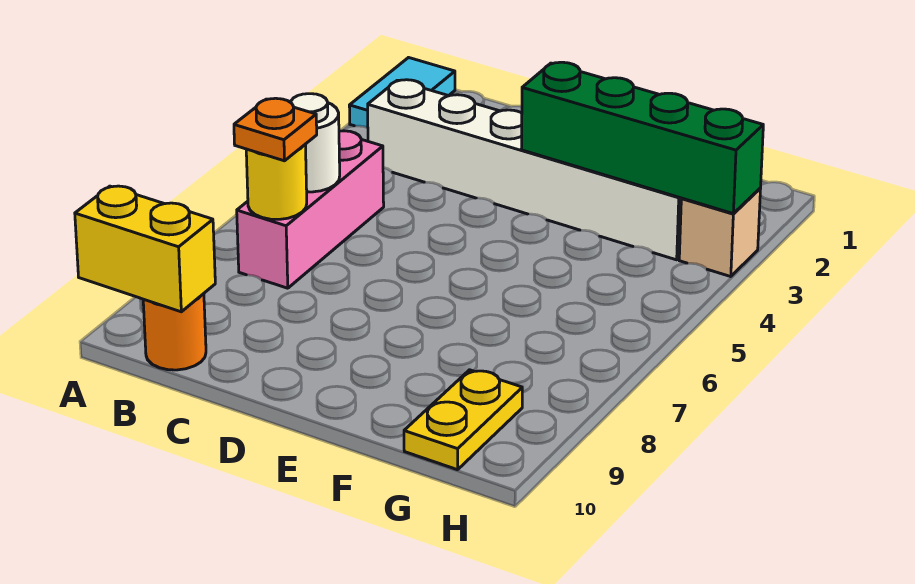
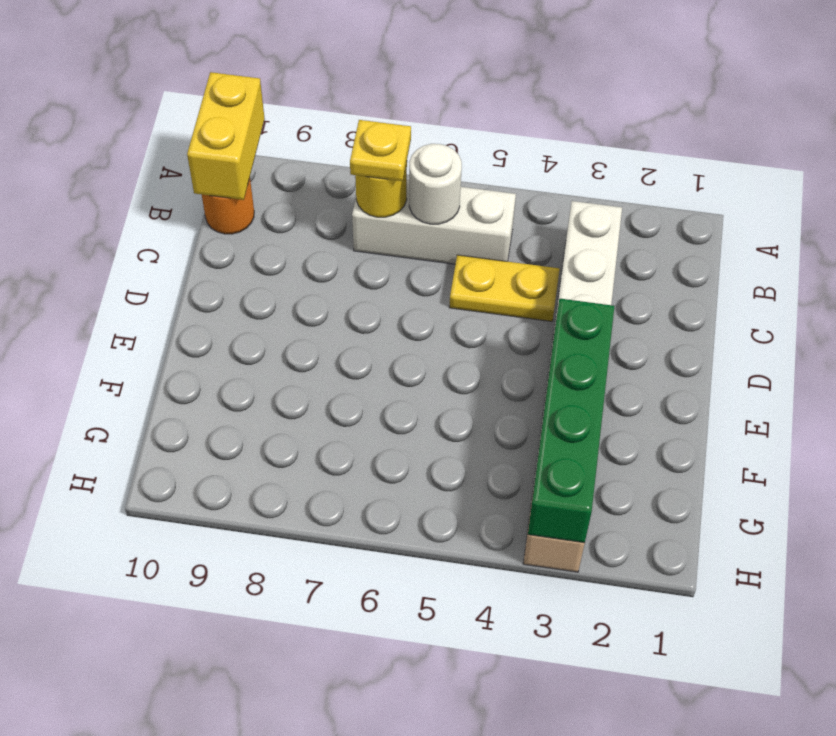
cyan tile A1:A2 level 1 -> none
pink brick B5:B7 level 1 -> white brick B5:B7 level 1
orange plate B7 level 3 -> yellow plate B7 level 3
yellow plate G9:G10 level 1 -> yellow plate C4:C5 level 1

